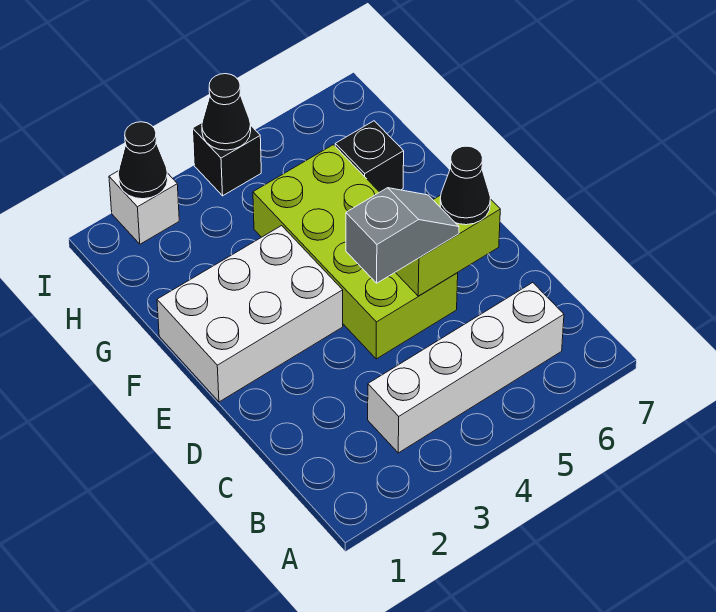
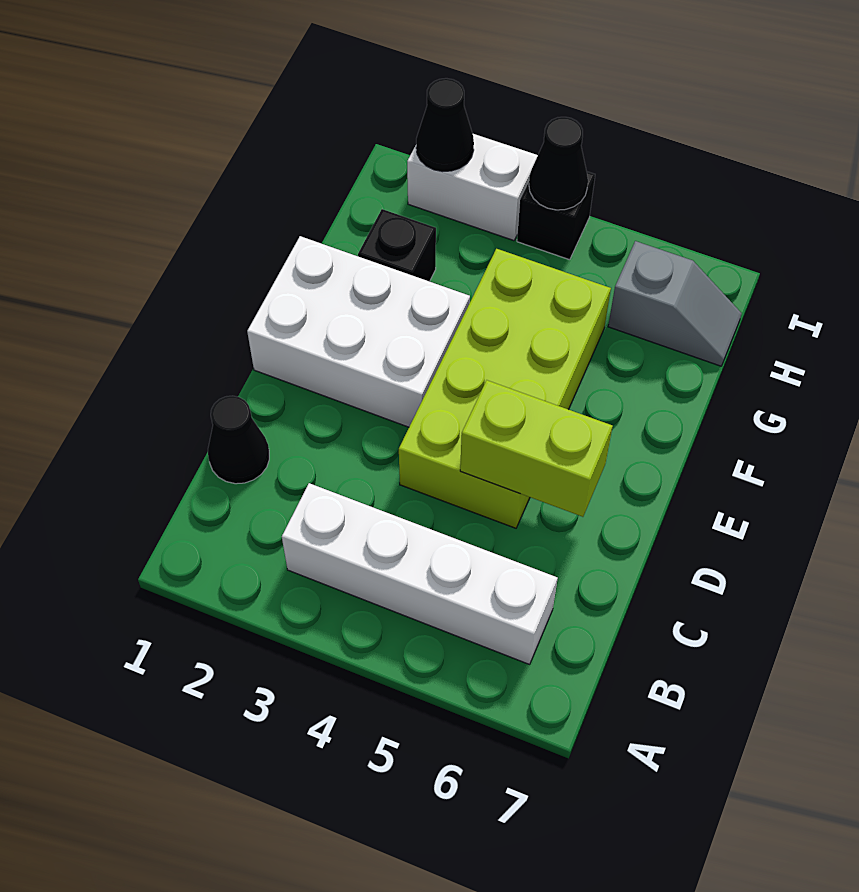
grey slope D4:D5 level 3 top 4 -> grey slope H6:H7 level 1 top 6
black cone D6 level 3 -> black cone C1 level 1
black brick G6 level 1 -> black brick G2 level 1
white brick I2 level 1 -> white brick I2:I3 level 1

